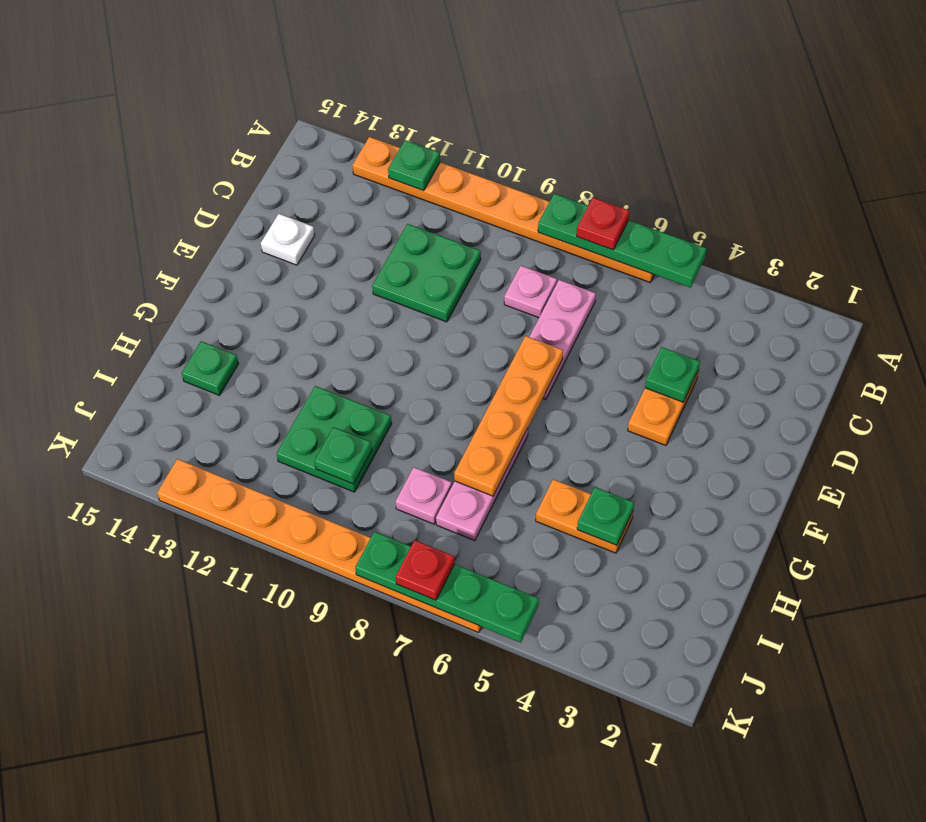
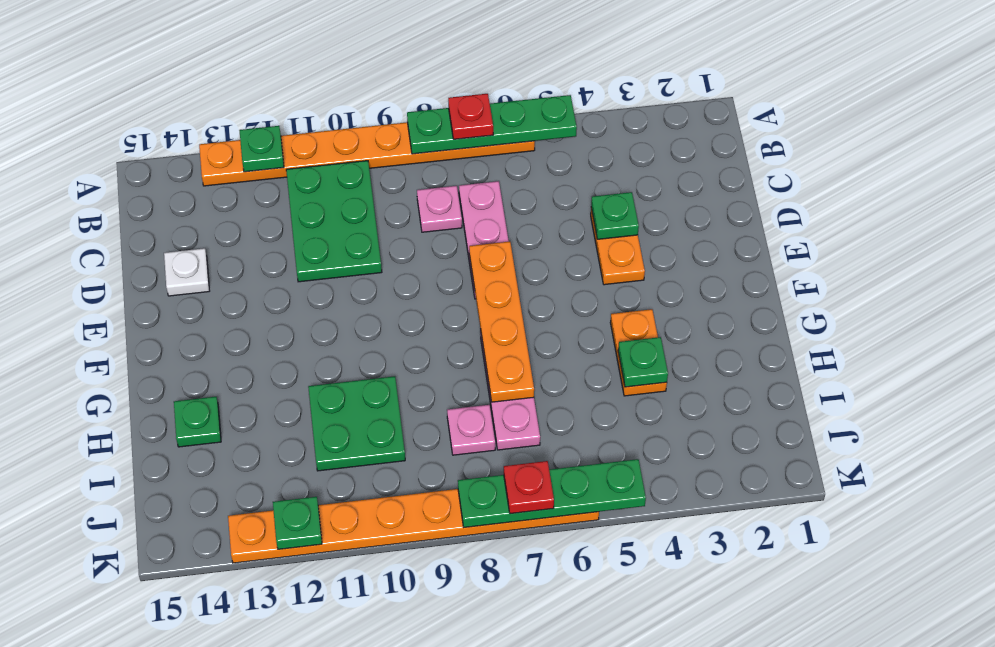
green plate C10:D11 level 1 -> green plate B10:D11 level 1
orange plate H4:H5 level 1 -> orange plate G4:H4 level 1
green plate I10 level 2 -> green plate K12 level 2

